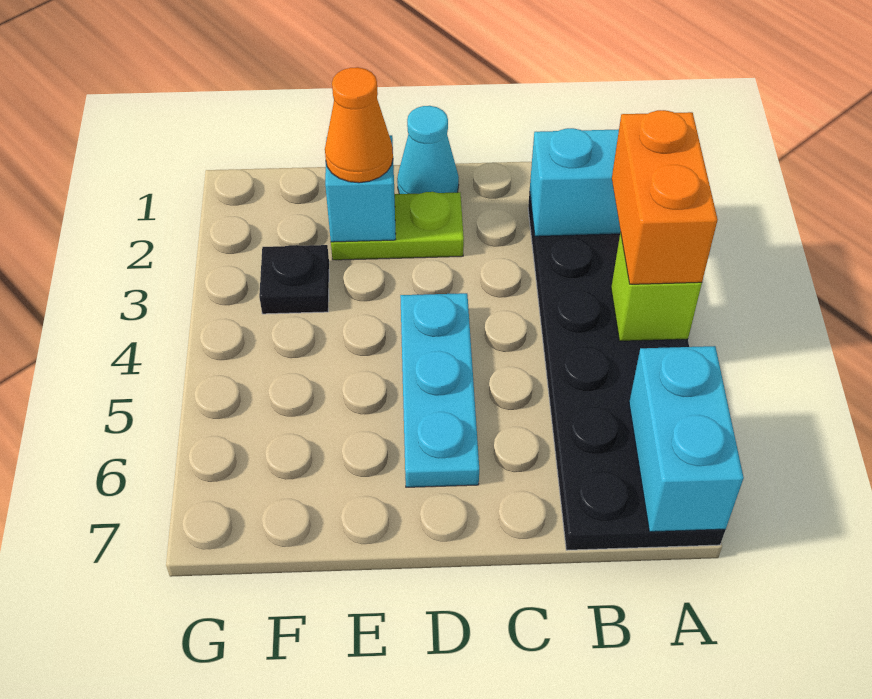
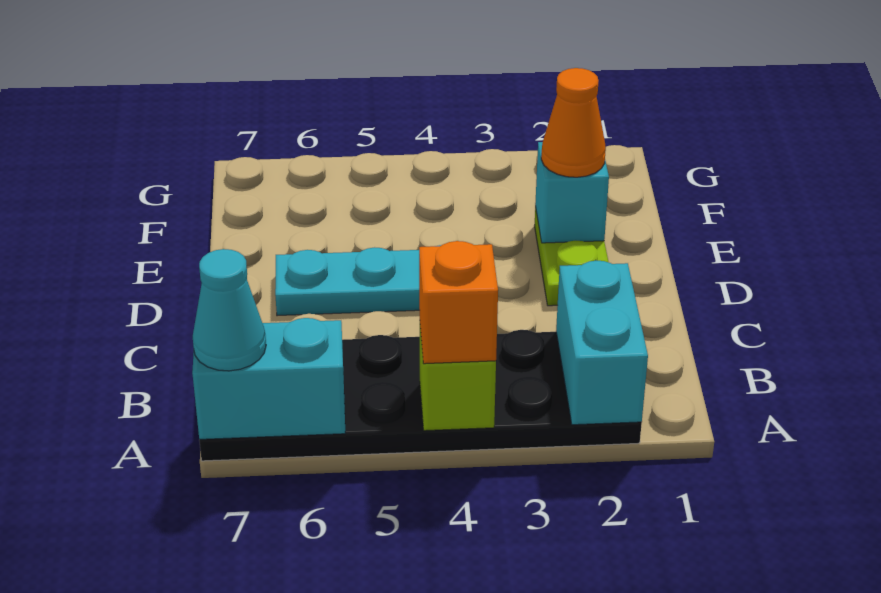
orange brick A3:A4 level 3 -> orange brick A4 level 3
cyan cone D1 level 1 -> cyan cone A7 level 3
black plate F3 level 1 -> none

